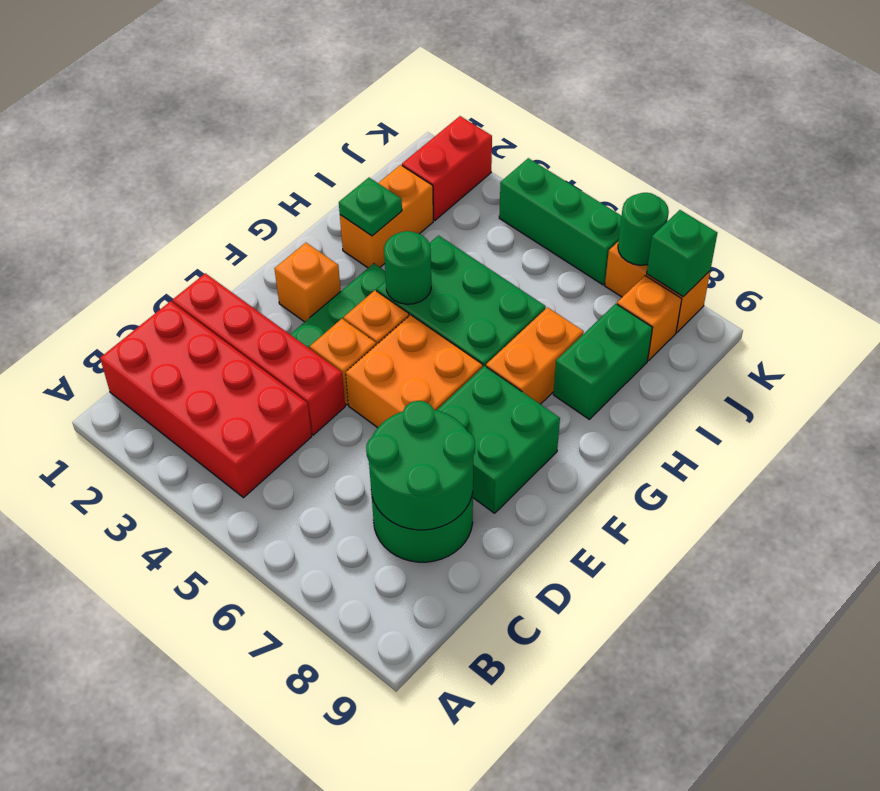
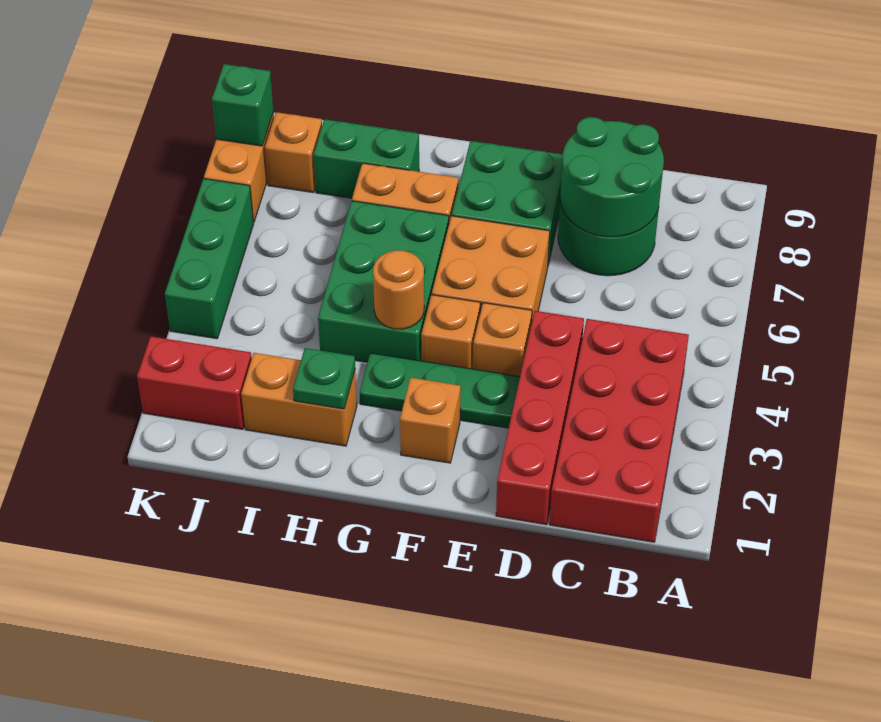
green round brick G4 level 2 -> orange round brick G4 level 2
green round brick K7 level 2 -> none

